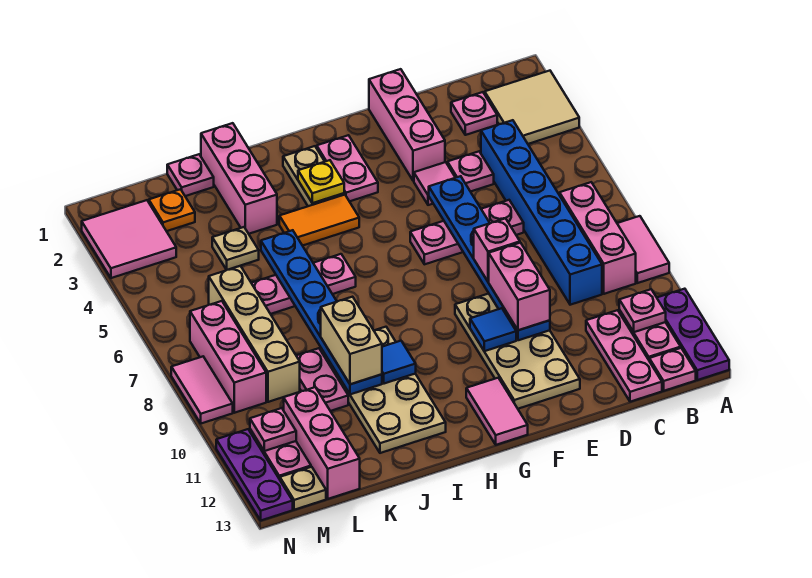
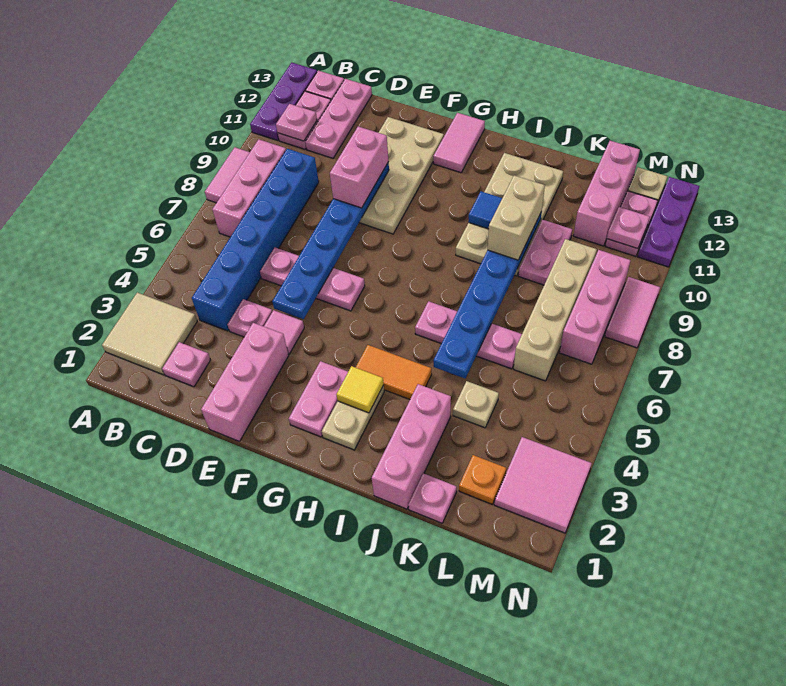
pink brick E8 level 3 -> none
blue tile F10 level 2 -> none
yellow plate H3 level 2 -> yellow tile H3 level 2

